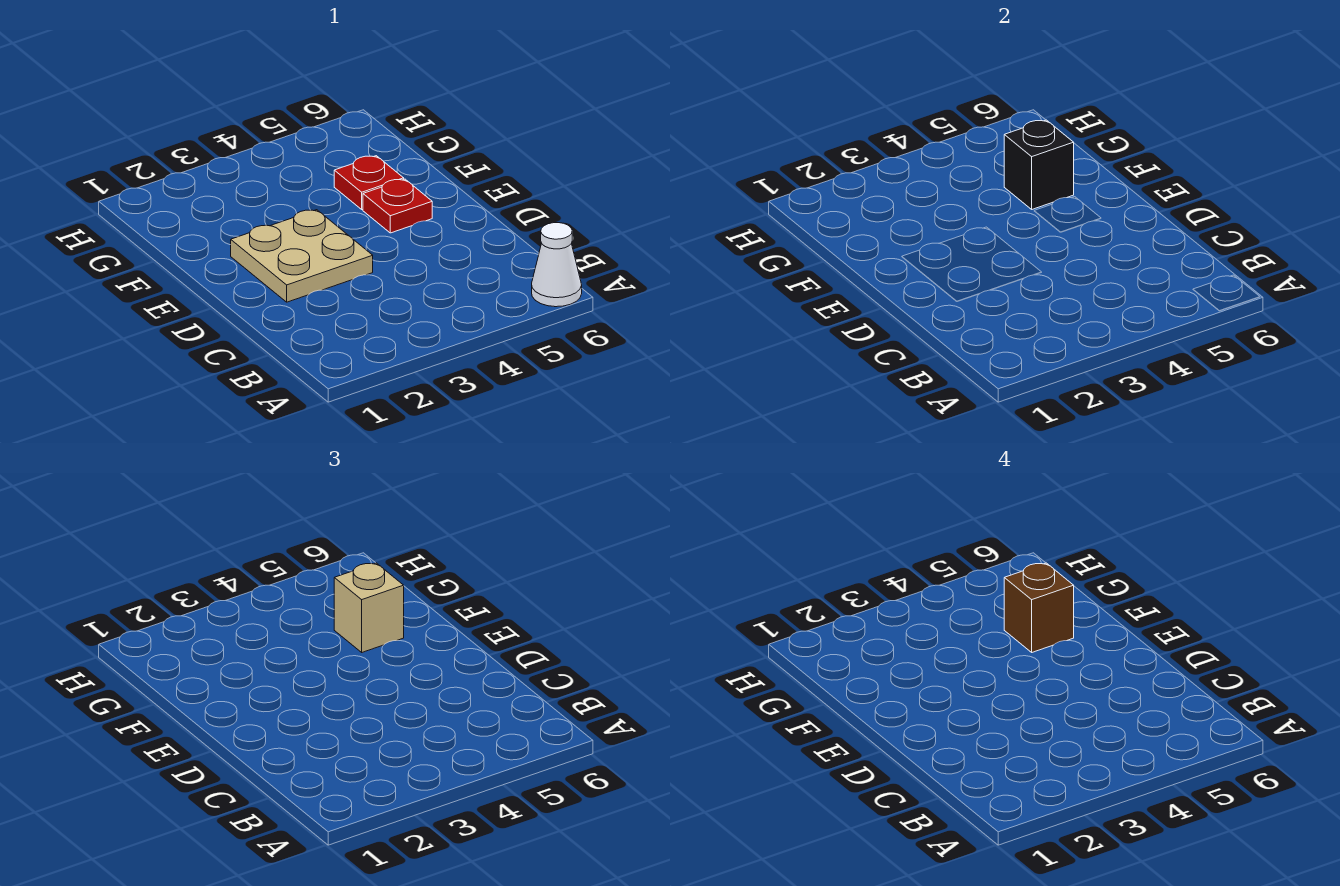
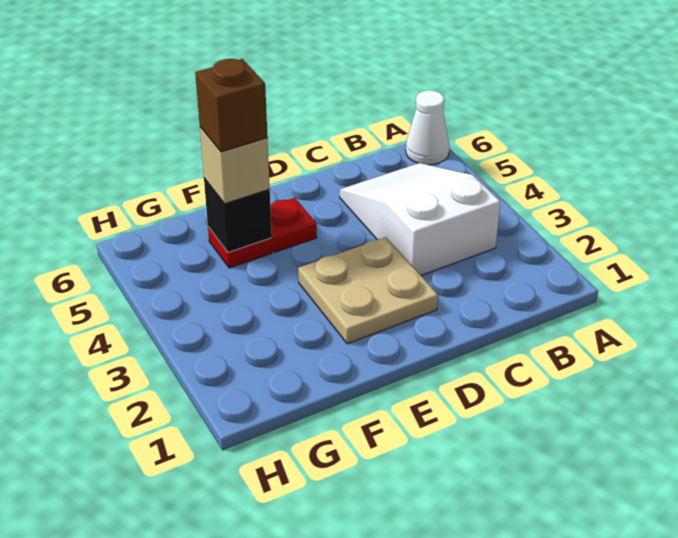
none -> white slope B3:C5 level 1 top 3

